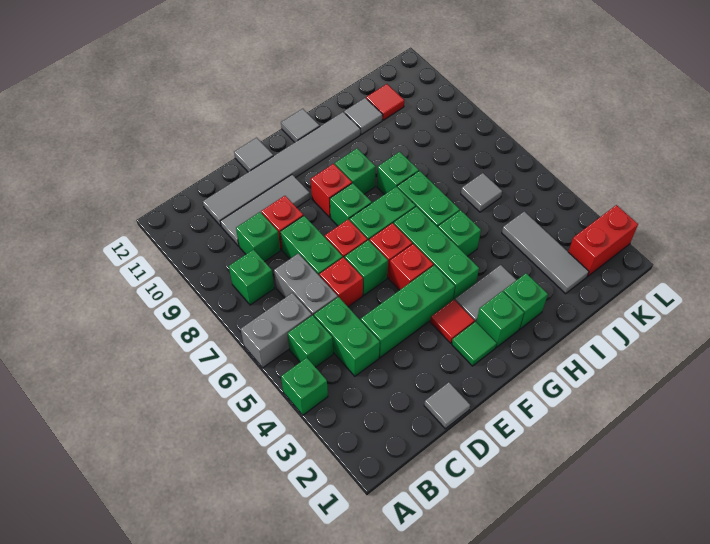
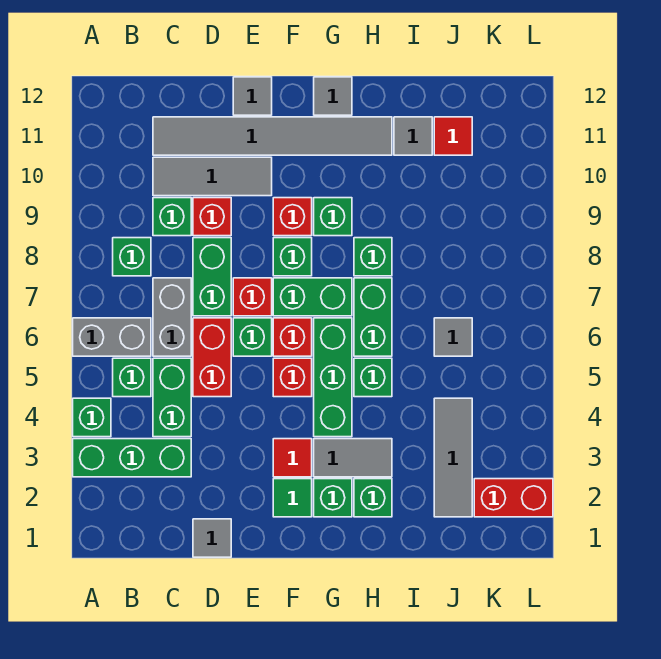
green brick D4:F4 level 1 -> green brick A3:C3 level 1
red brick D6 level 1 -> red brick D5:D6 level 1

